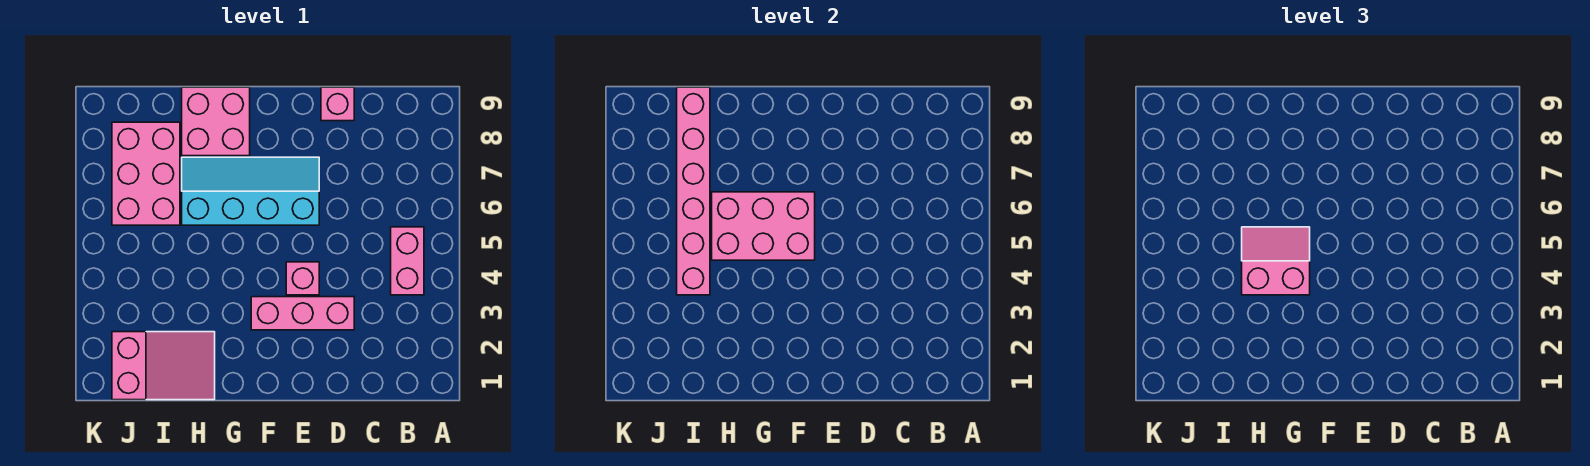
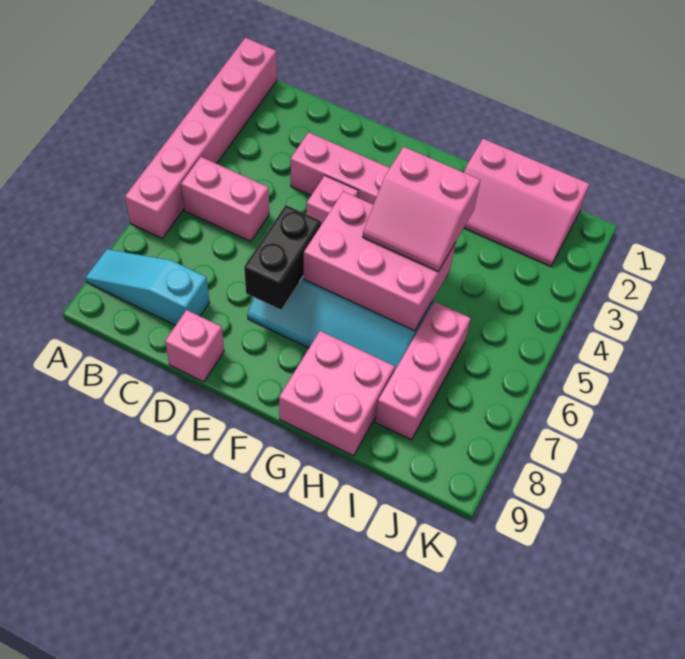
none -> cyan slope A8:C8 level 1 top C
pink brick B4:B5 level 1 -> pink brick B5:C5 level 1
none -> black brick E6:E7 level 2
pink slope H1:J2 level 1 top J -> pink slope H1:J2 level 1 top 1
pink brick I4:I9 level 2 -> pink brick A1:A6 level 1
pink brick I6:J8 level 1 -> pink brick I6:I8 level 1

